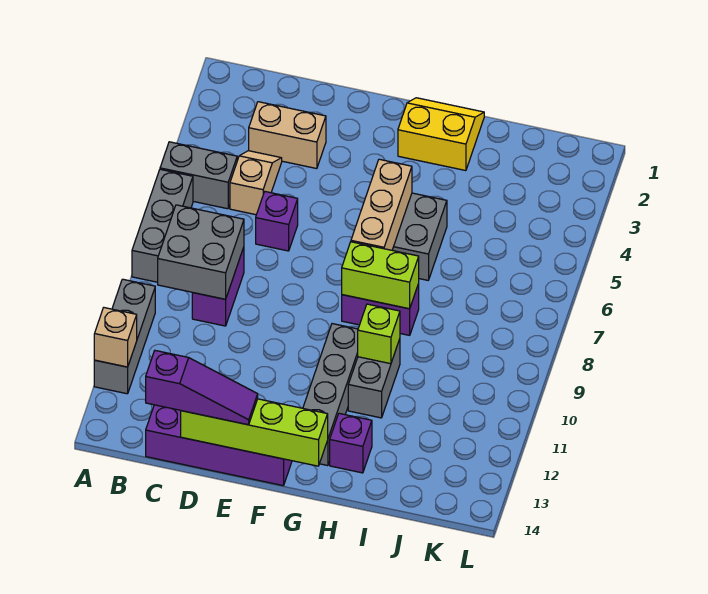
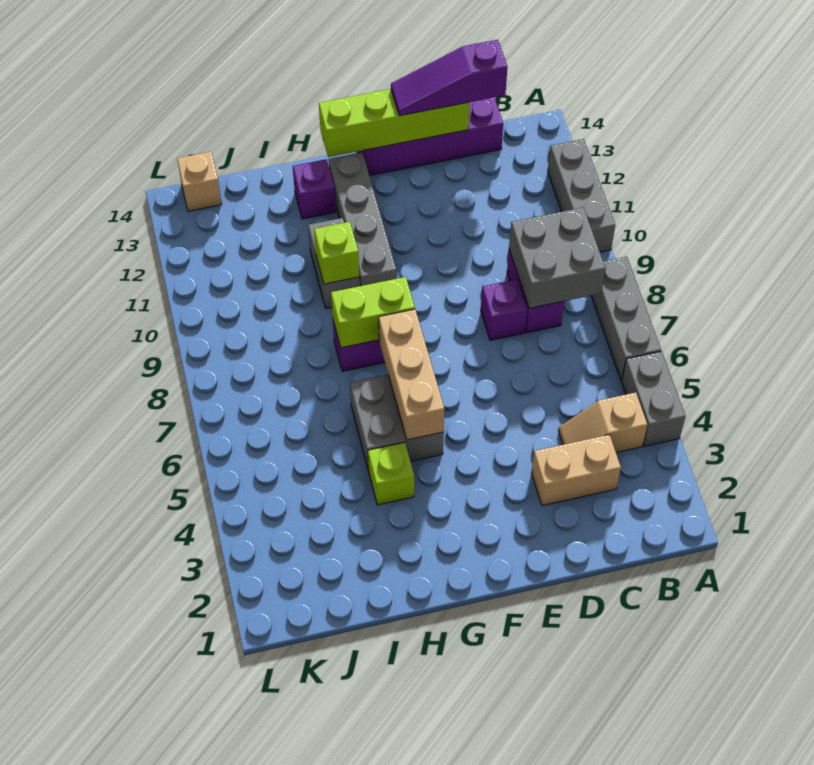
grey brick A5:B5 level 1 -> grey brick A4:A5 level 1
tan brick A12 level 2 -> tan brick K14 level 1
tan slope C4:C5 level 1 top 5 -> tan slope B4:C4 level 1 top B
purple brick D6 level 1 -> purple brick D8 level 1
yellow slope G1:H2 level 1 top 2 -> none
none -> lime brick H4 level 1

